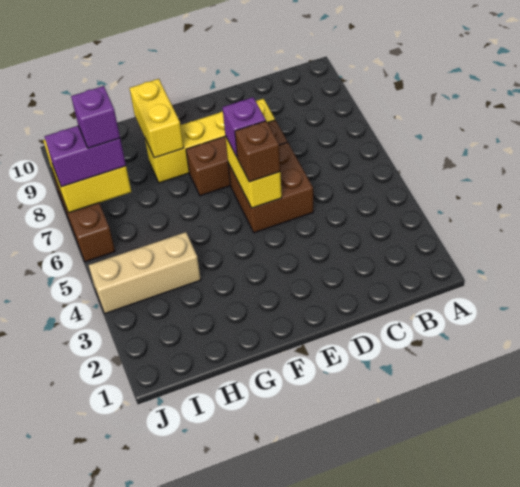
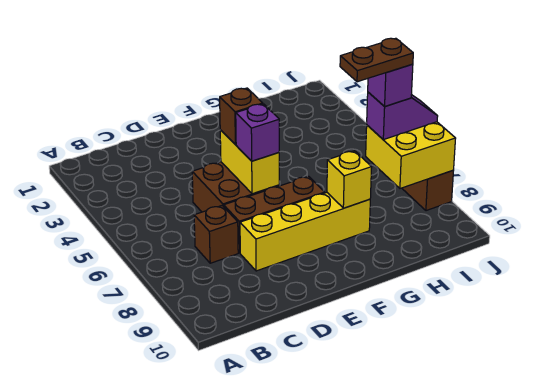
none -> brown brick C7 level 1
yellow brick G8:G9 level 2 -> yellow brick G8 level 2
tan brick H4:J4 level 1 -> none
none -> brown plate H7:I7 level 5
purple brick I7:J7 level 3 -> purple slope I7:J7 level 3 top I

